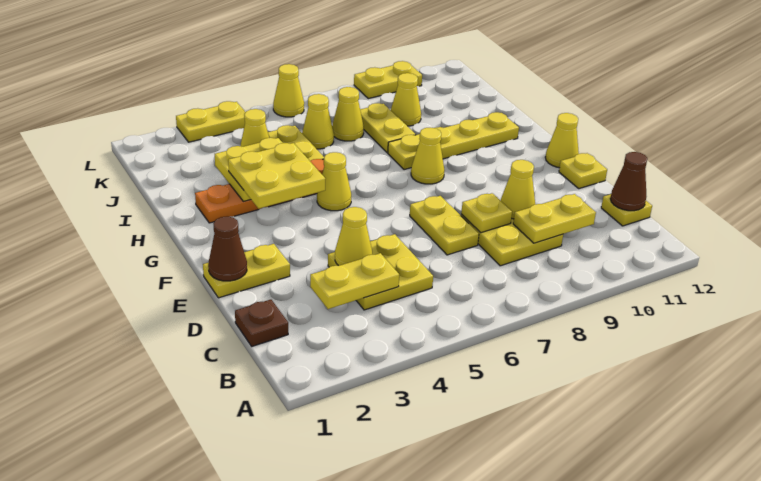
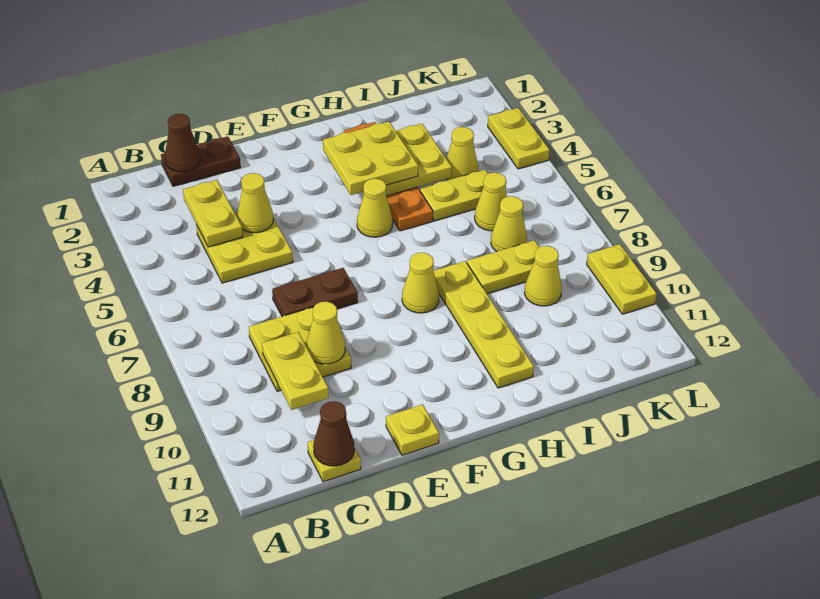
brown plate C1 level 1 -> brown plate C1:D1 level 1
yellow plate D7:E7 level 1 -> brown plate D7:E7 level 1
yellow plate D8 level 2 -> none
yellow plate E1:E2 level 1 -> none
brown cone E1 level 2 -> brown cone C1 level 2
yellow cone F12 level 1 -> none
yellow cone L6 level 1 -> none

